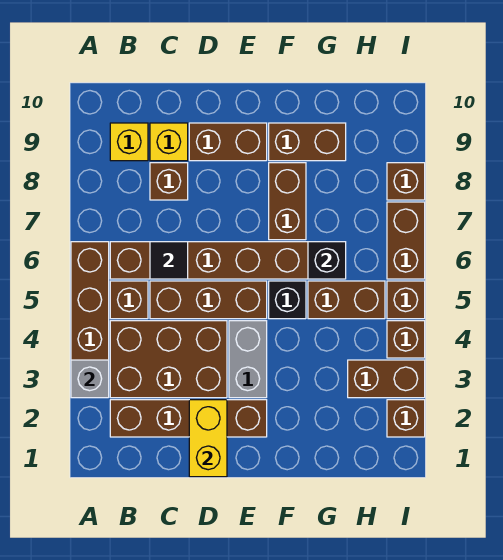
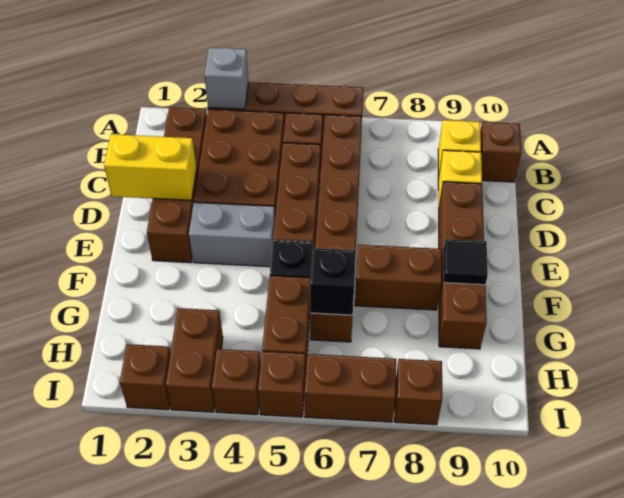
black tile C6 level 2 -> black tile F9 level 2
brown brick C8 level 1 -> brown brick B10 level 1

